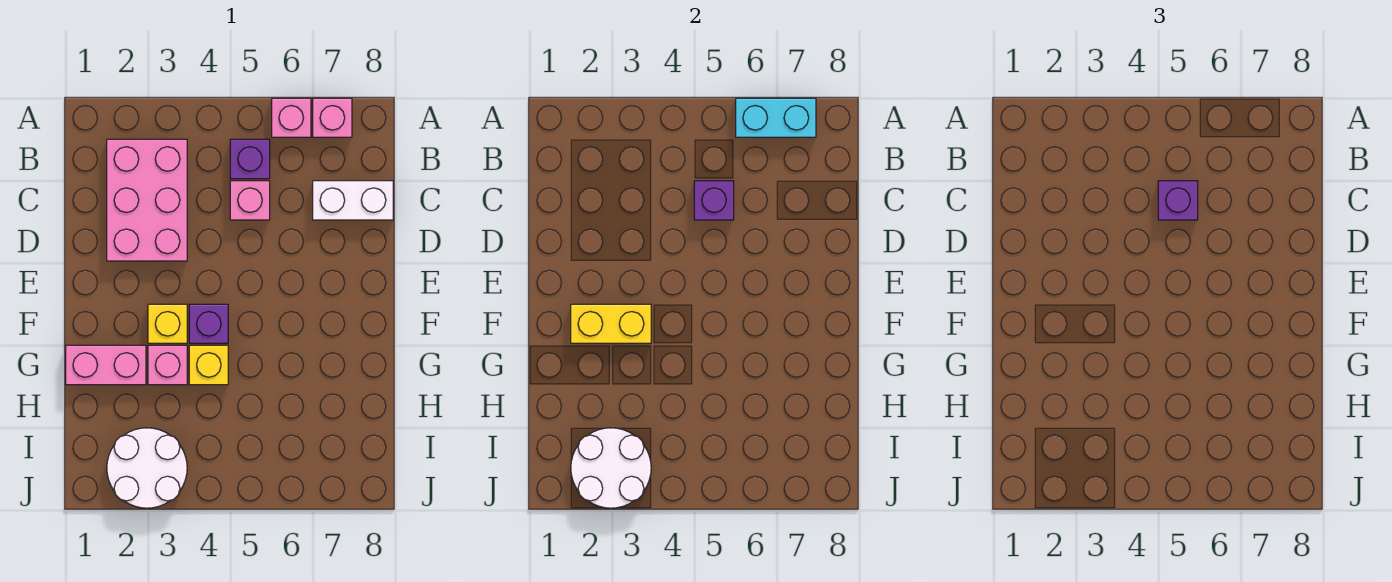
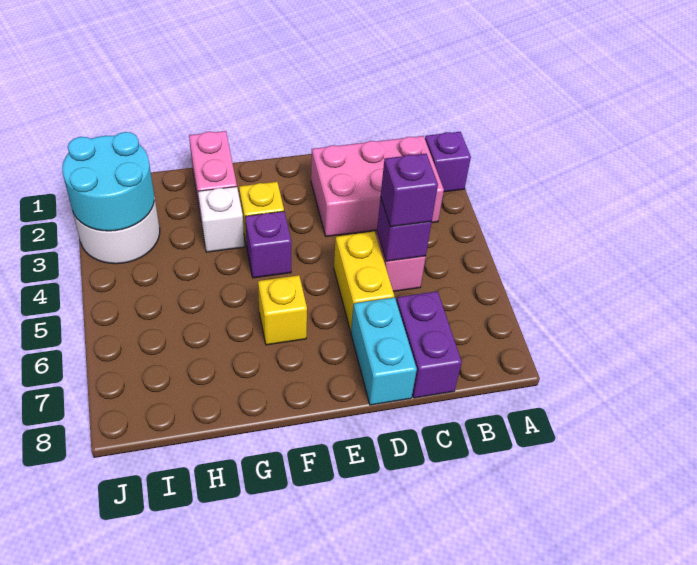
pink brick A6 level 1 -> none
cyan brick A6:A7 level 2 -> cyan brick D7:D8 level 1
pink brick A7 level 1 -> none
purple brick B5 level 1 -> purple brick A2 level 1
white brick C7:C8 level 1 -> purple brick C7:C8 level 1
yellow brick F2:F3 level 2 -> yellow brick D5:D6 level 1
pink brick G3 level 1 -> white brick G3 level 1
yellow brick G4 level 1 -> yellow brick F6 level 1
white round brick I2:J3 level 2 -> cyan round brick I2:J3 level 2

